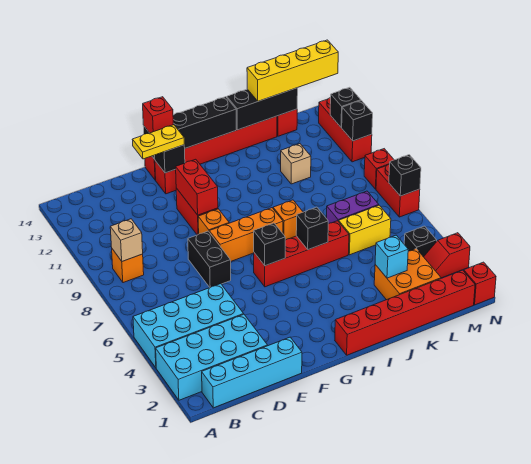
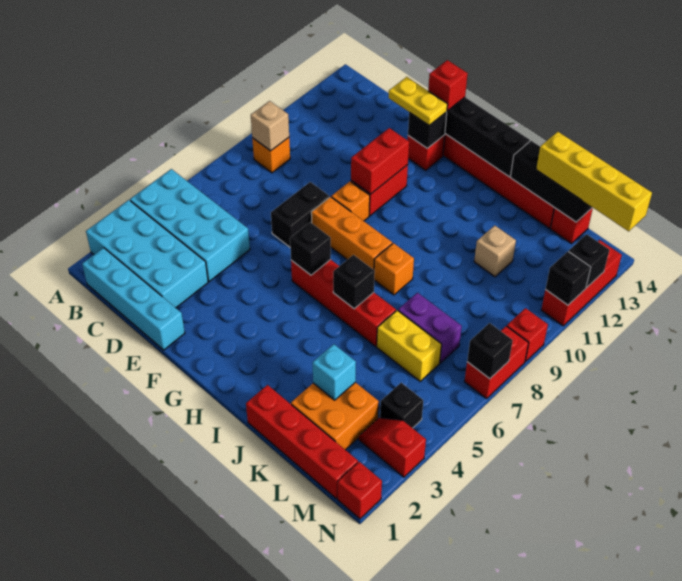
red brick H1:M1 level 1 -> red brick J1:M1 level 1

